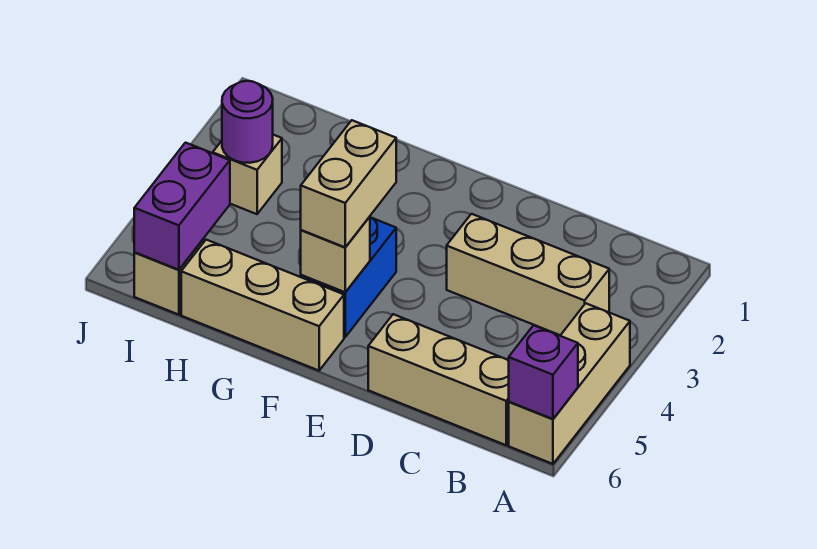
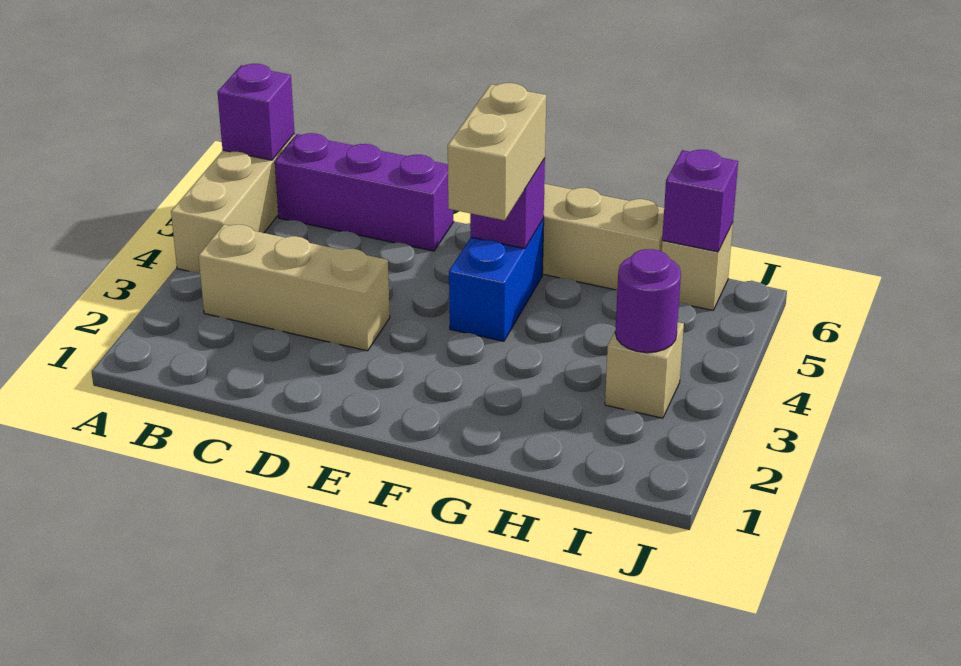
tan brick B6:D6 level 1 -> purple brick B6:D6 level 1
tan brick F5 level 2 -> purple brick F5 level 2
purple brick I5:I6 level 2 -> purple brick I6 level 2

